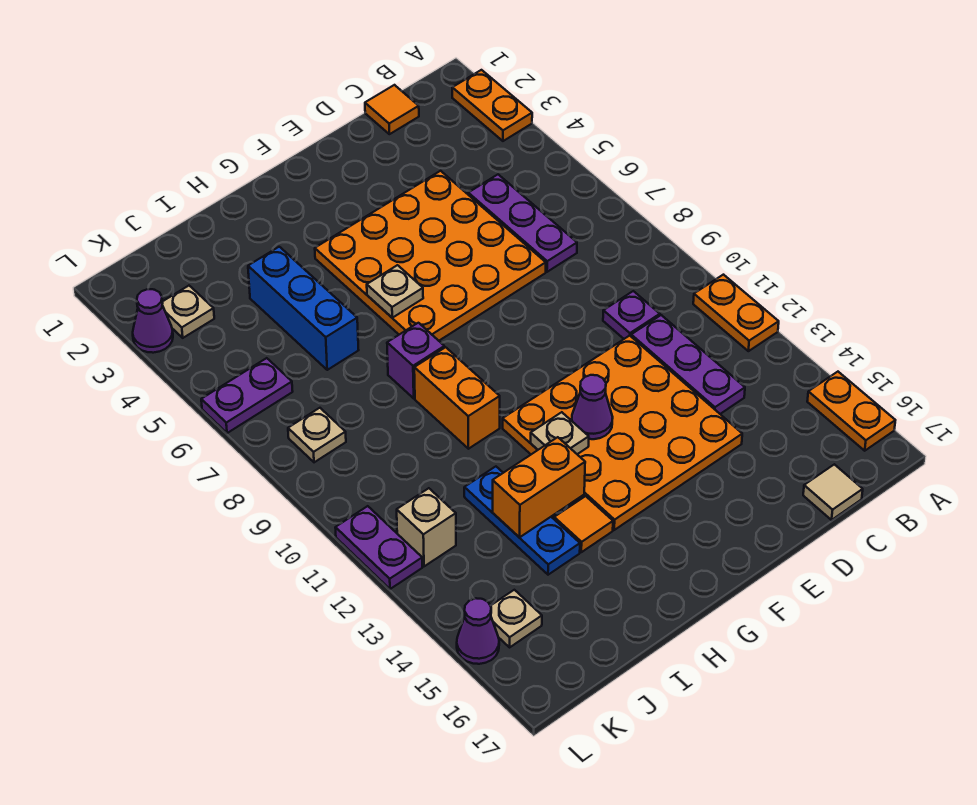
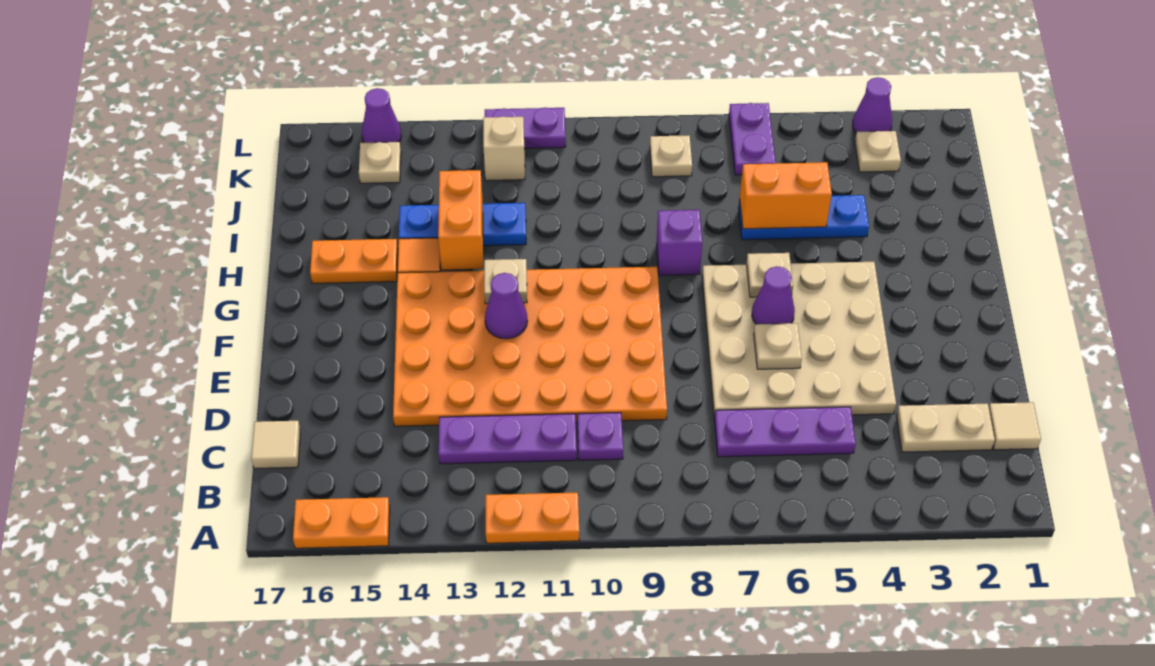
orange plate A2:A3 level 1 -> orange plate H15:H16 level 1
orange tile C1 level 1 -> tan tile C1 level 1
none -> tan plate C2:C3 level 1
orange plate D4:G7 level 1 -> tan plate D4:G7 level 1
orange plate D11:G14 level 1 -> orange plate D9:G14 level 1
none -> tan plate E6 level 2
none -> purple cone F6 level 2
orange brick H9:H10 level 1 -> orange brick I5:I6 level 2
blue brick I4:I6 level 1 -> blue plate I4:I6 level 1

